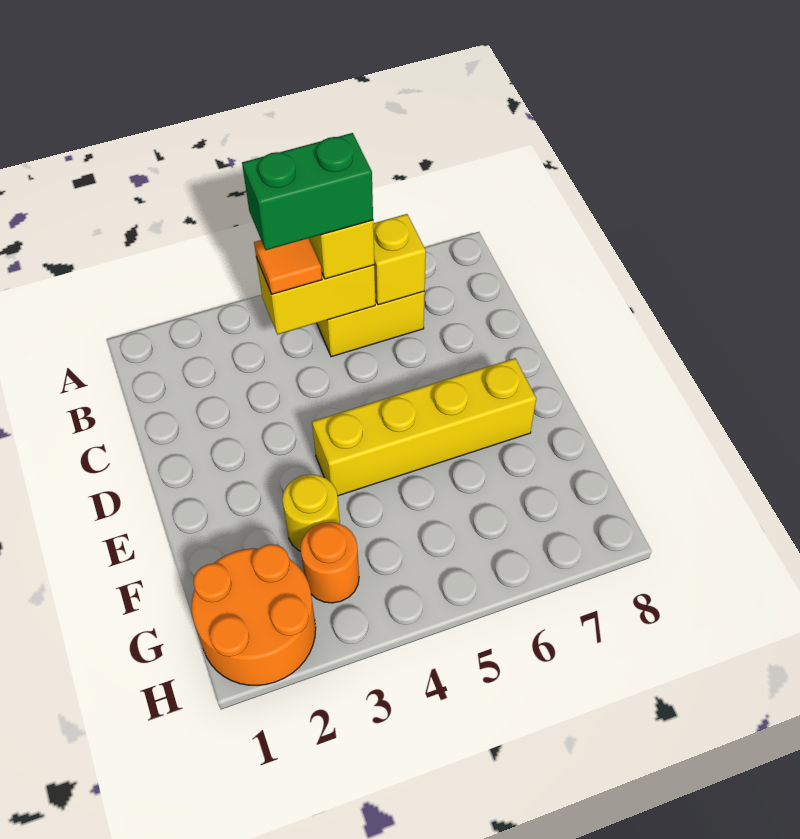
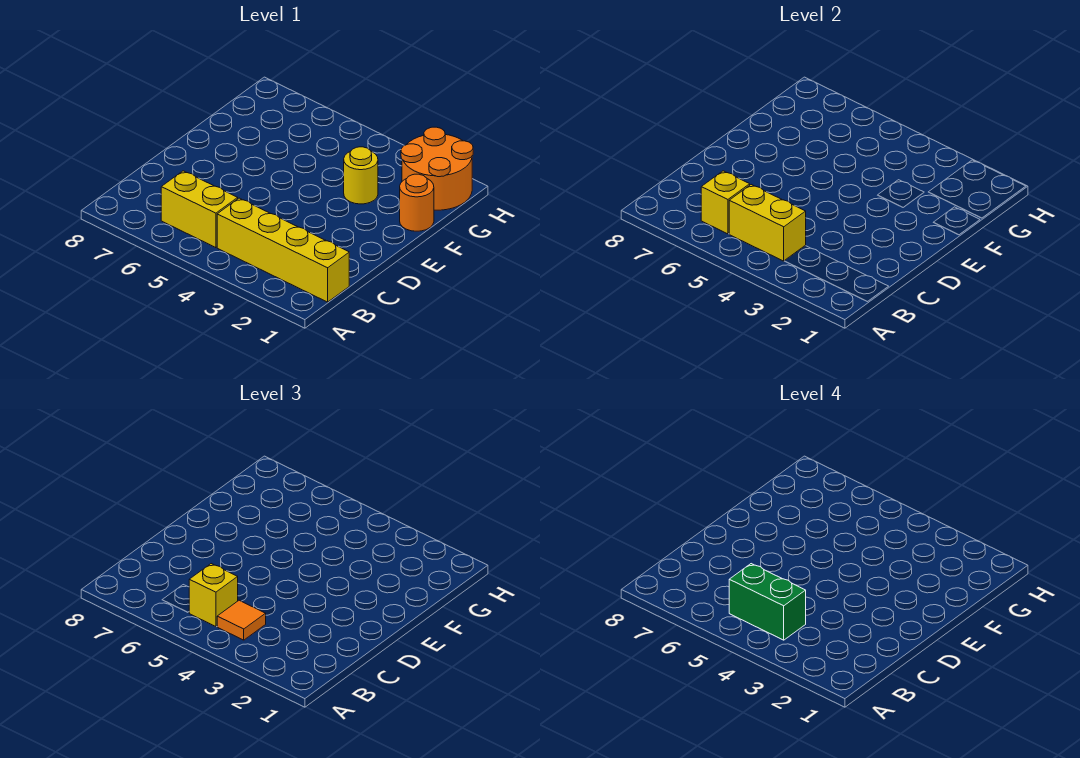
yellow brick E4:E7 level 1 -> yellow brick B1:B4 level 1
orange round brick G3 level 1 -> orange round brick F1 level 1

